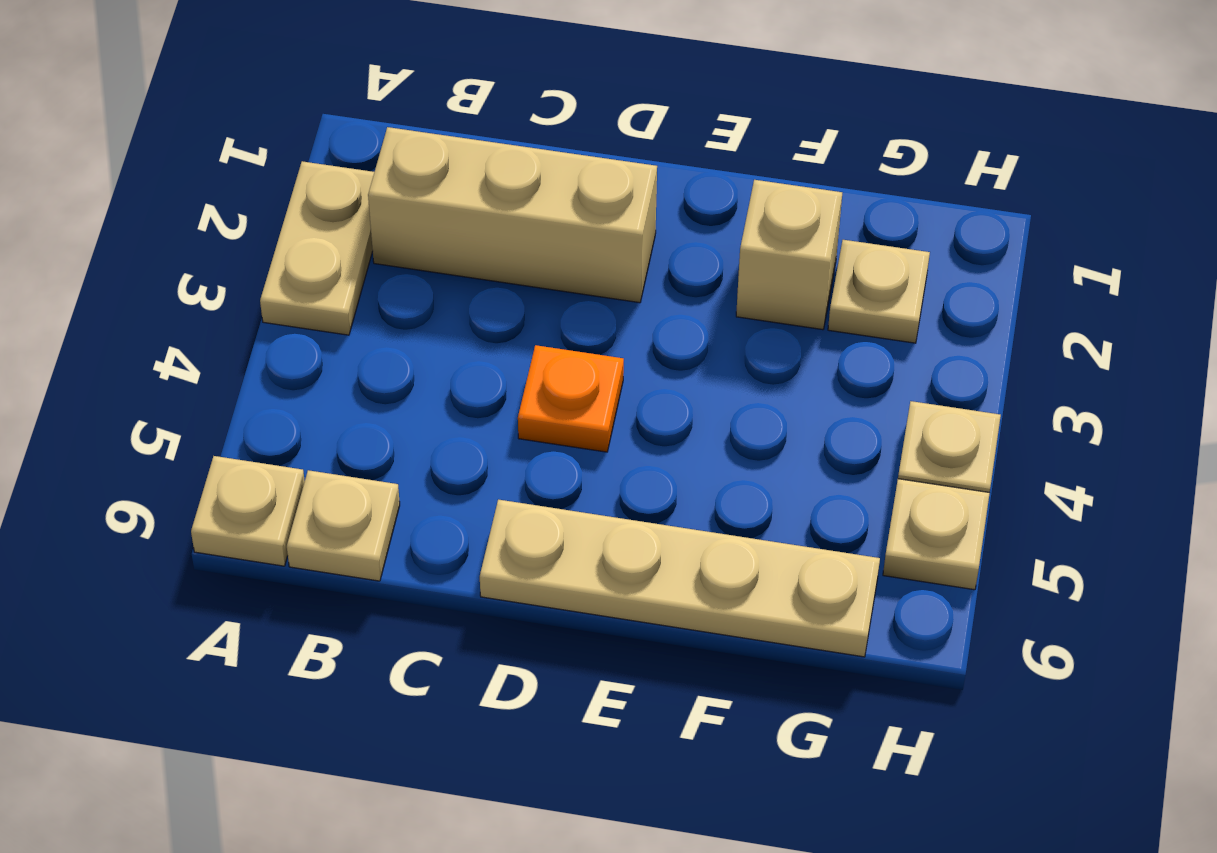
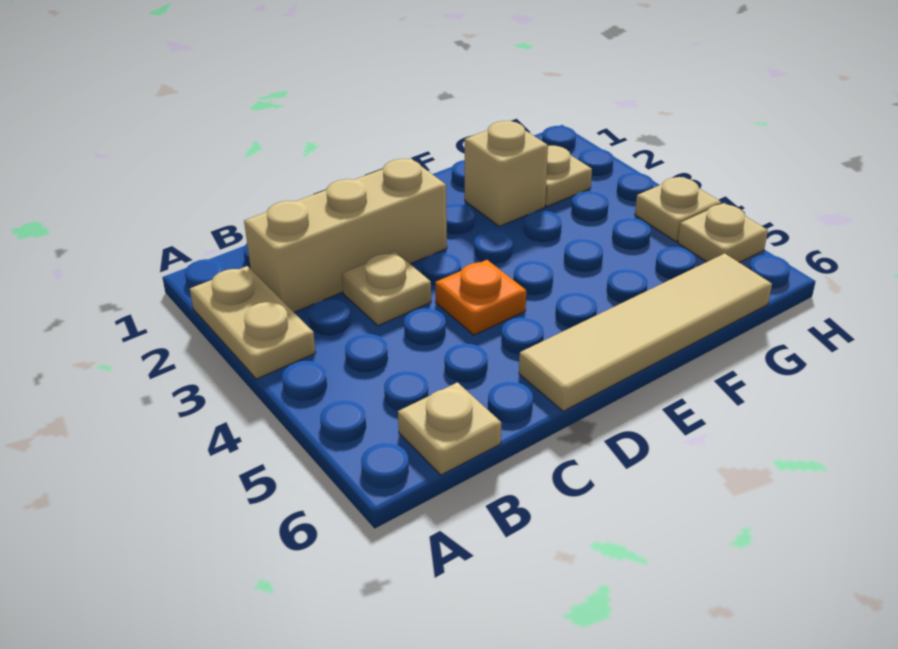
tan plate A6 level 1 -> tan plate C3 level 1
tan plate D6:G6 level 1 -> tan tile D6:G6 level 1

